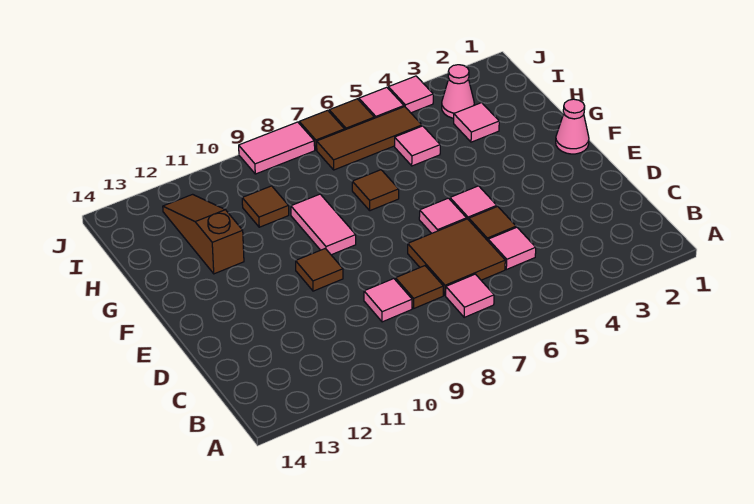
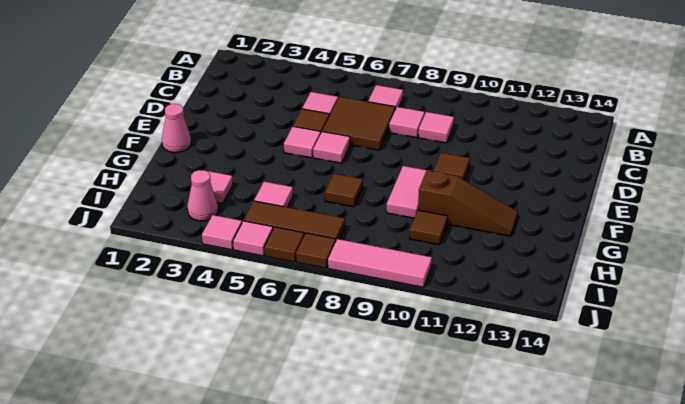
brown tile C8 level 1 -> pink tile C8 level 1
brown slope G12:I12 level 1 top G -> brown slope G10:G12 level 1 top 10
pink tile J8:J9 level 1 -> pink tile J8:J10 level 1

